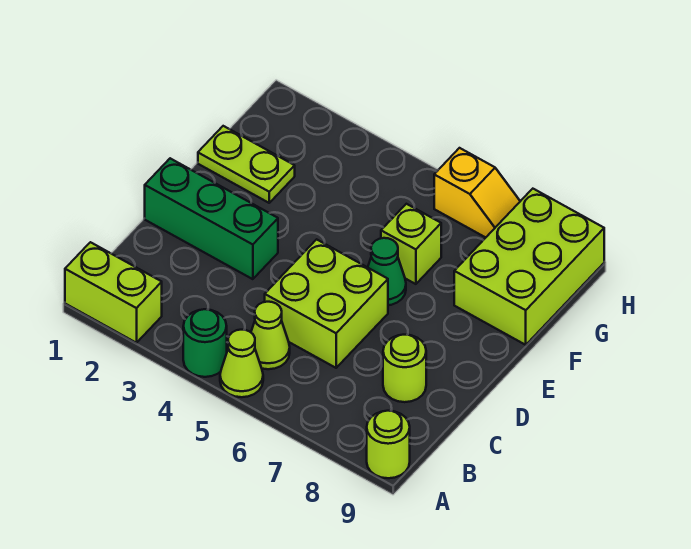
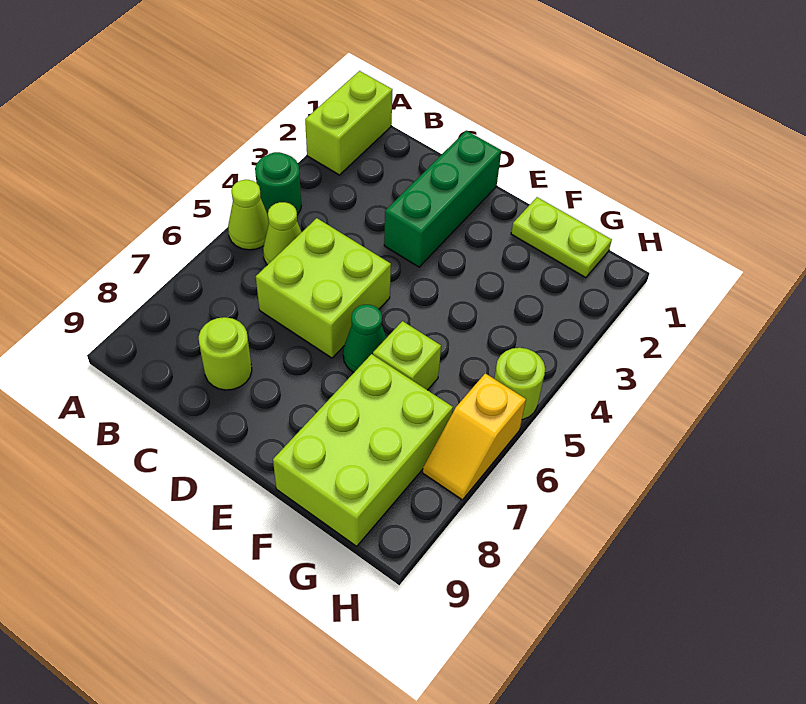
lime round brick A9 level 1 -> lime round brick H5 level 1
lime plate F1:F2 level 1 -> lime plate F1:G1 level 1
lime brick F8:H9 level 1 -> lime brick F7:G9 level 1

